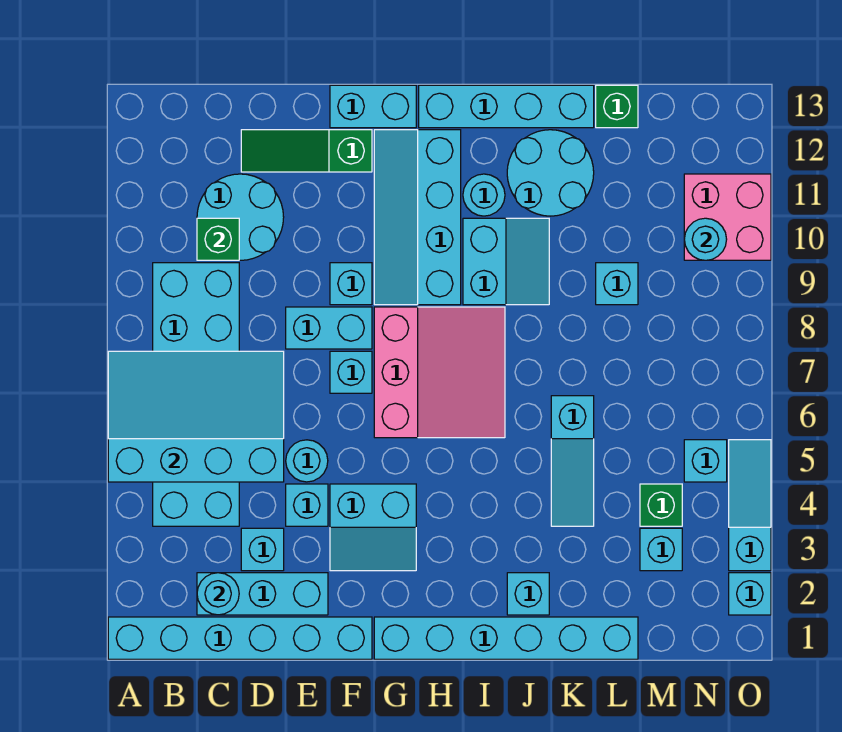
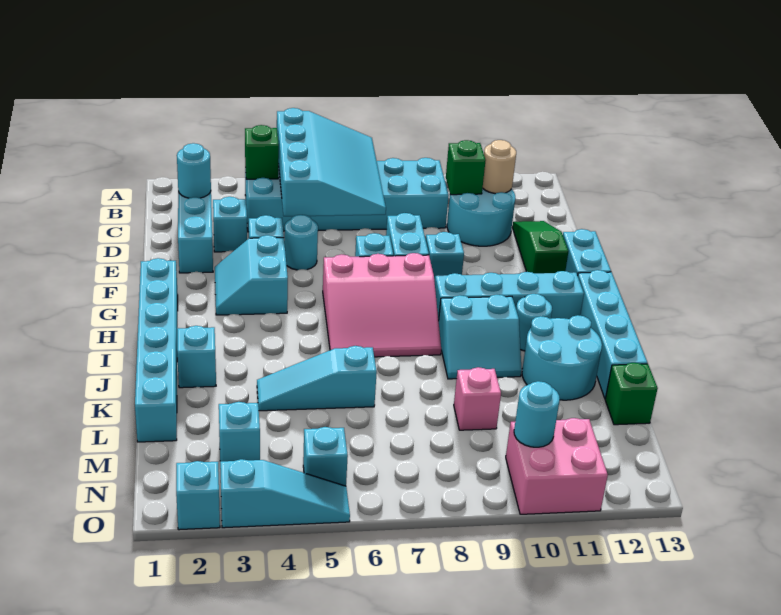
cyan brick A1:F1 level 1 -> none
none -> tan round brick C11 level 2
cyan brick L9 level 1 -> pink brick L9 level 1
green brick M4 level 1 -> green brick B4 level 2

